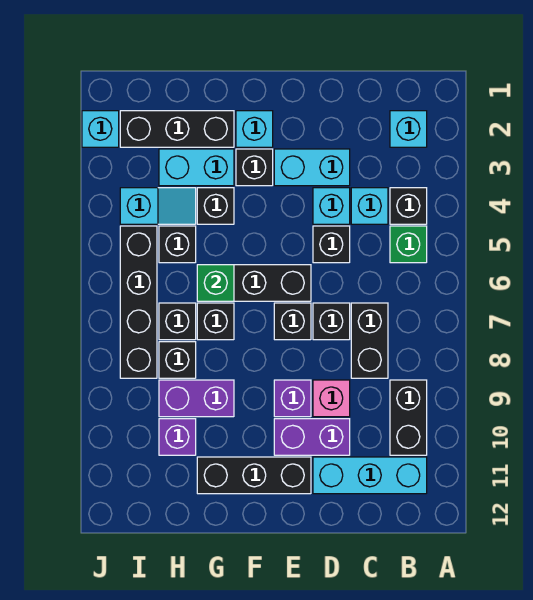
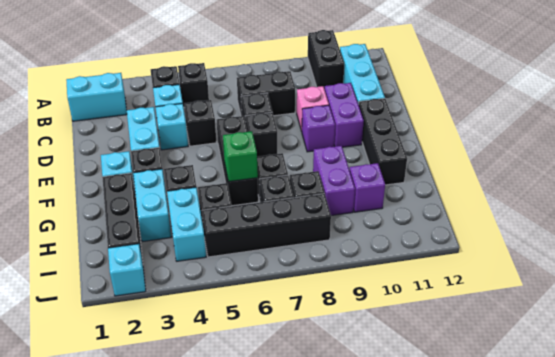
cyan brick B2 level 1 -> cyan brick B1:B2 level 1
green brick B5 level 1 -> black brick B5 level 1
black brick B9:B10 level 1 -> black brick A10:B10 level 1
cyan slope H4:I4 level 1 top I -> cyan brick H4:I4 level 1

